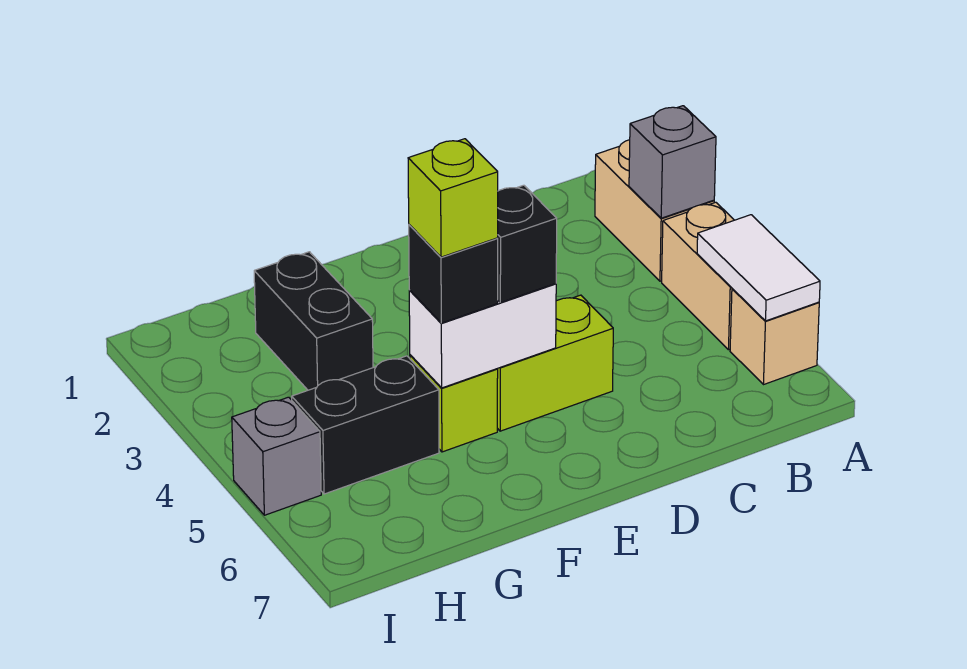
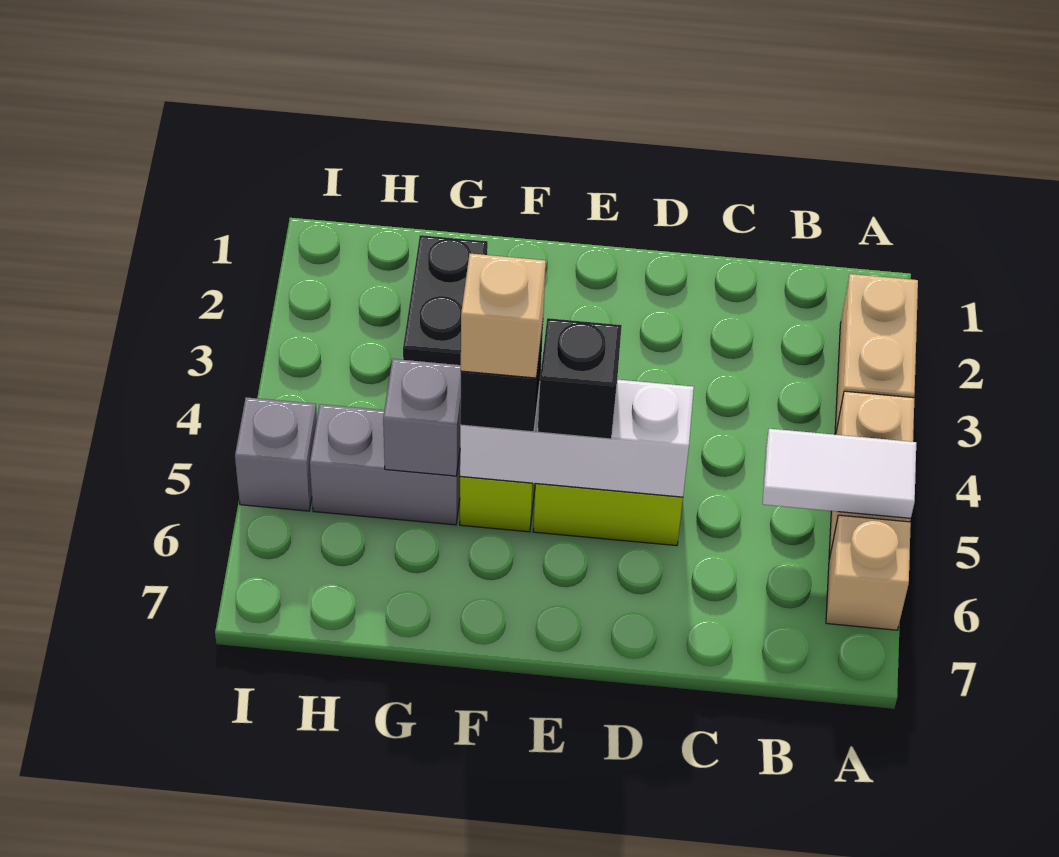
grey brick A3 level 2 -> grey brick G5 level 2
white tile A5:A6 level 2 -> white tile A5:B5 level 2
white brick E5:F5 level 2 -> white brick D5:F5 level 2
lime brick F5 level 4 -> tan brick F5 level 4
black brick G5:H5 level 1 -> grey brick G5:H5 level 1

